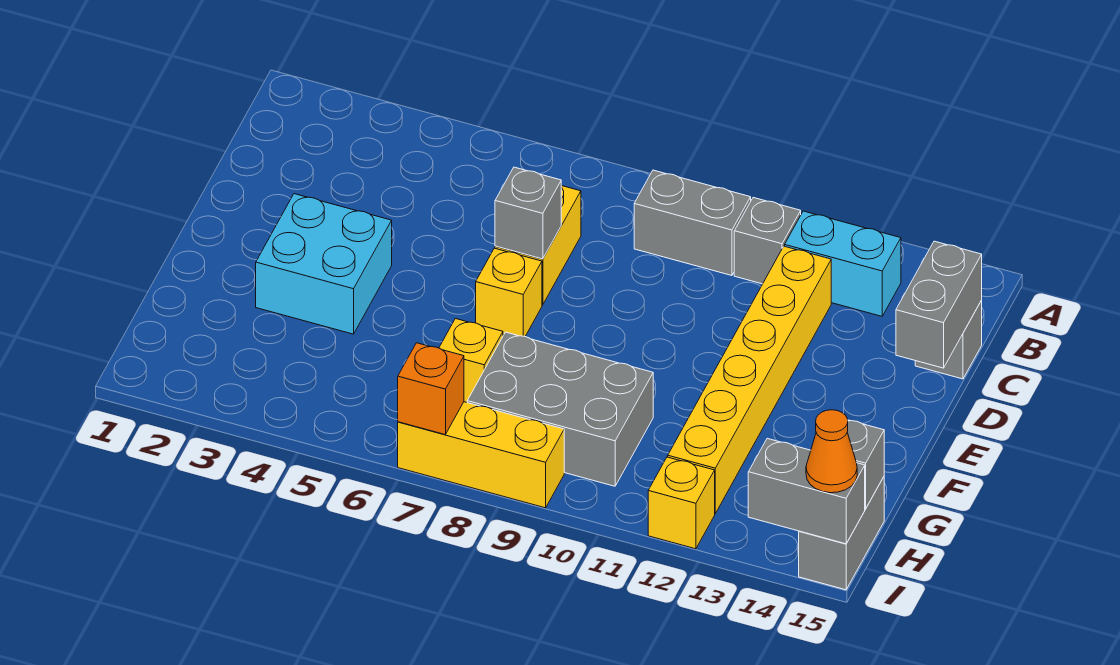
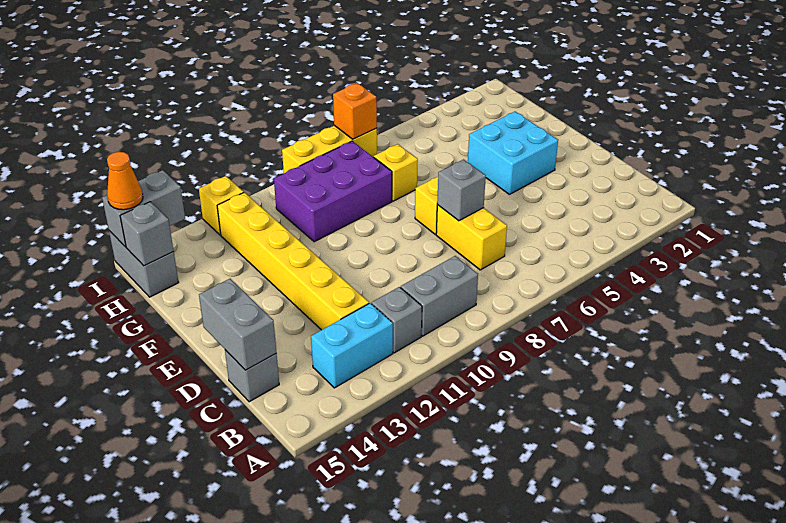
grey brick G8:H10 level 1 -> purple brick G8:H10 level 1

